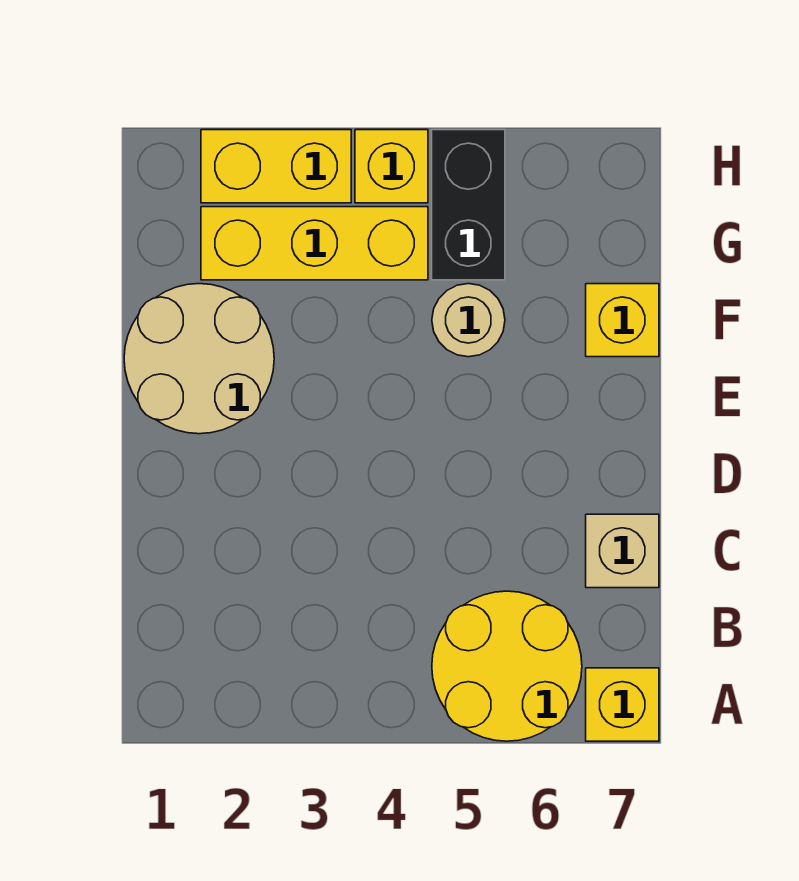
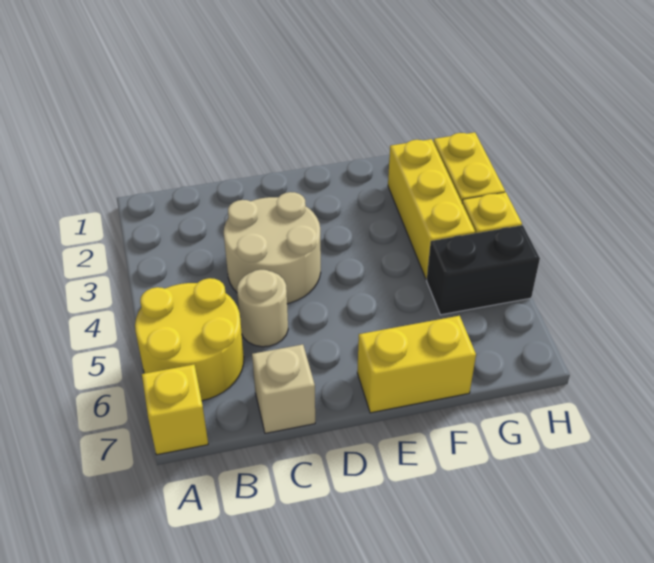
tan round brick E1:F2 level 1 -> tan round brick C3:D4 level 1
tan round brick F5 level 1 -> tan round brick C5 level 1
yellow brick F7 level 1 -> yellow brick E7:F7 level 1

